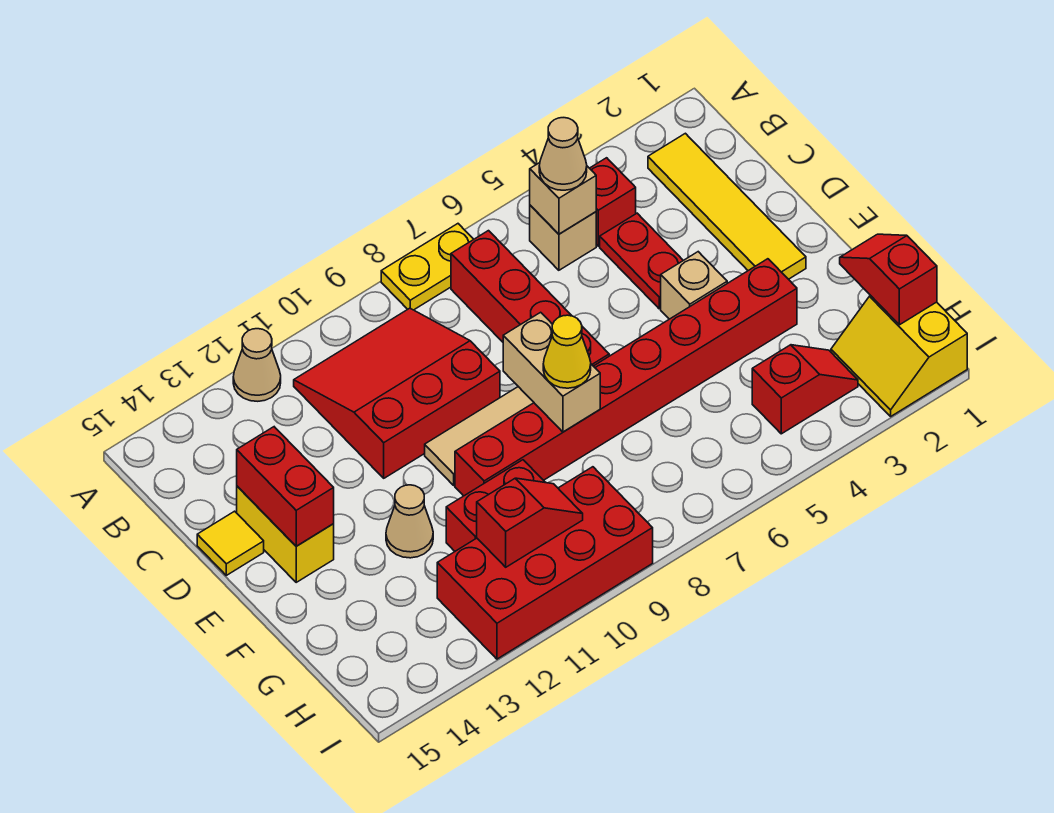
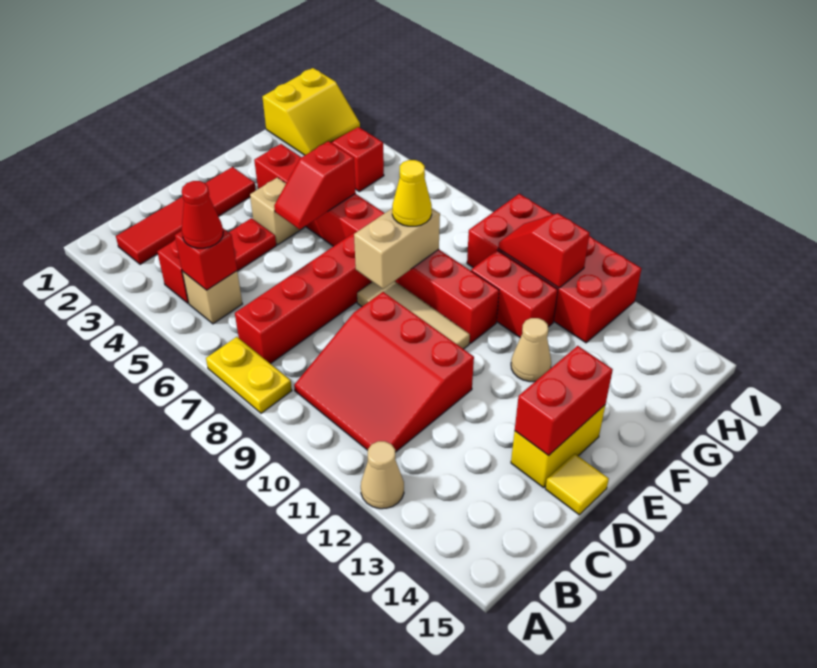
yellow tile B2:E2 level 1 -> red tile B2:E2 level 1
tan brick B5 level 2 -> red brick B5 level 2
tan cone B5 level 3 -> red cone B5 level 3
red slope G1:H1 level 2 top H -> red slope E5:F5 level 2 top F

